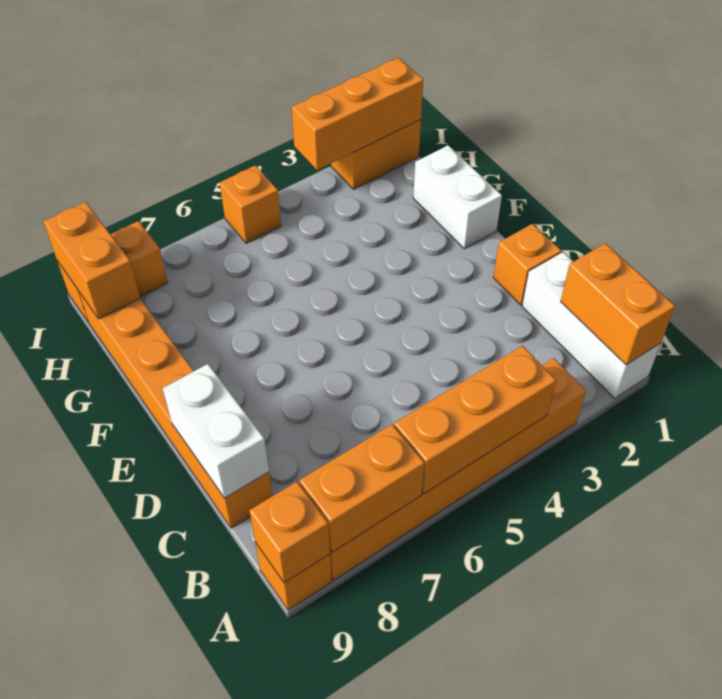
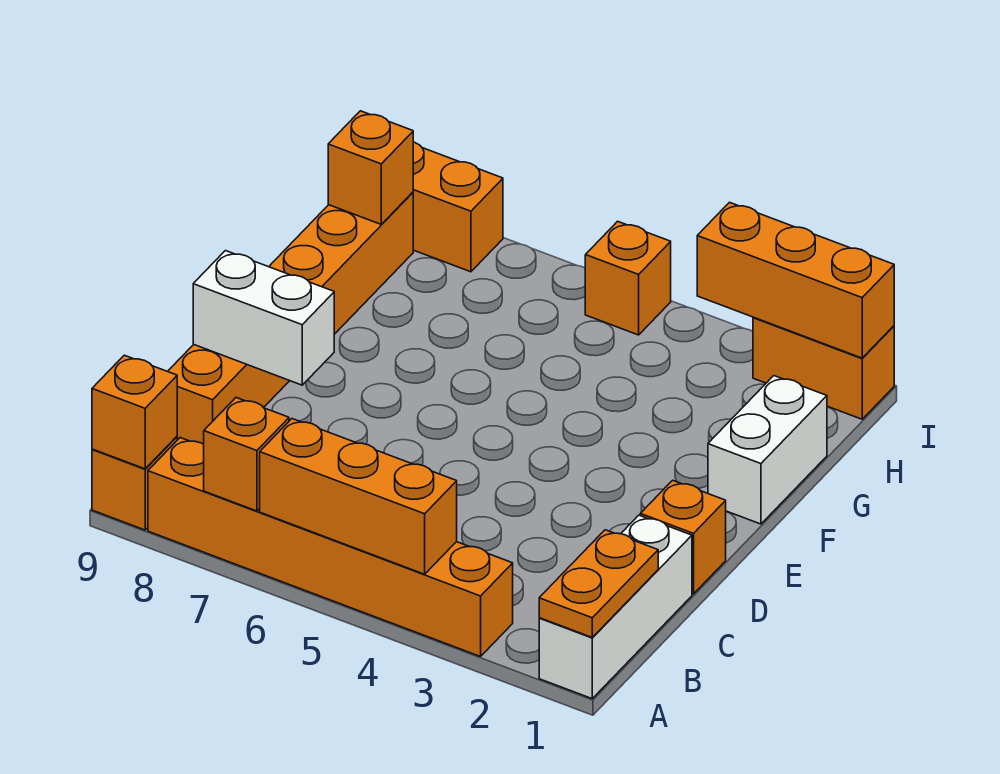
orange brick A1:B1 level 2 -> orange plate A1:B1 level 2
orange brick A7:A8 level 2 -> orange brick A7 level 2
white brick C9:D9 level 2 -> white brick D8:D9 level 2
orange brick H9:I9 level 2 -> orange brick H9 level 2

